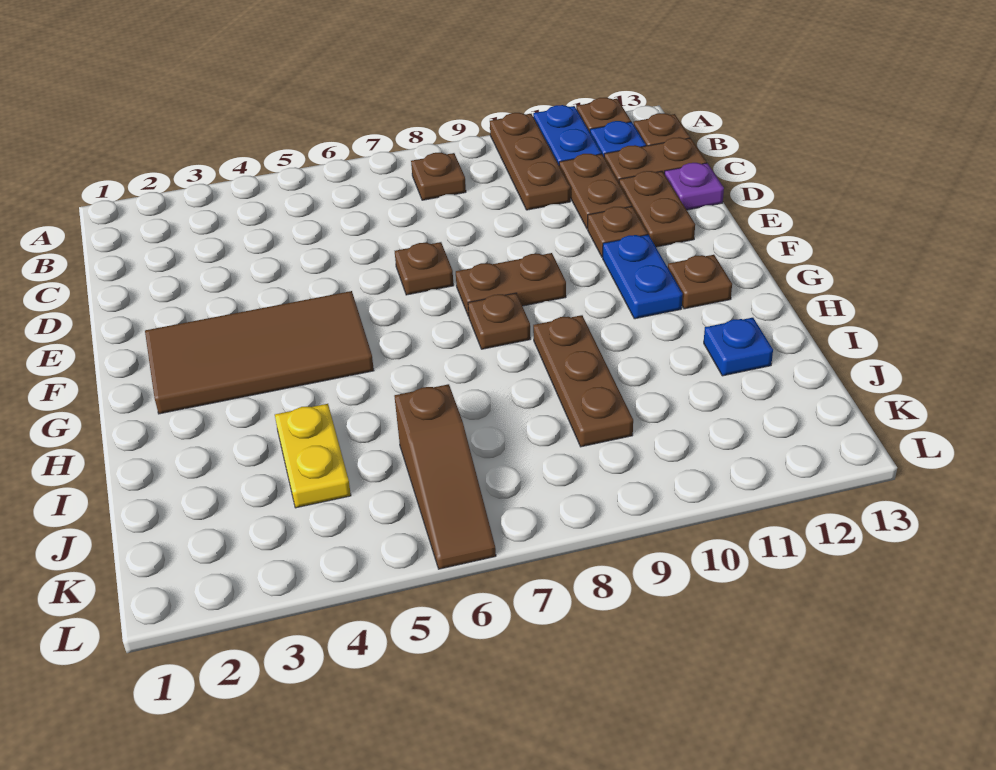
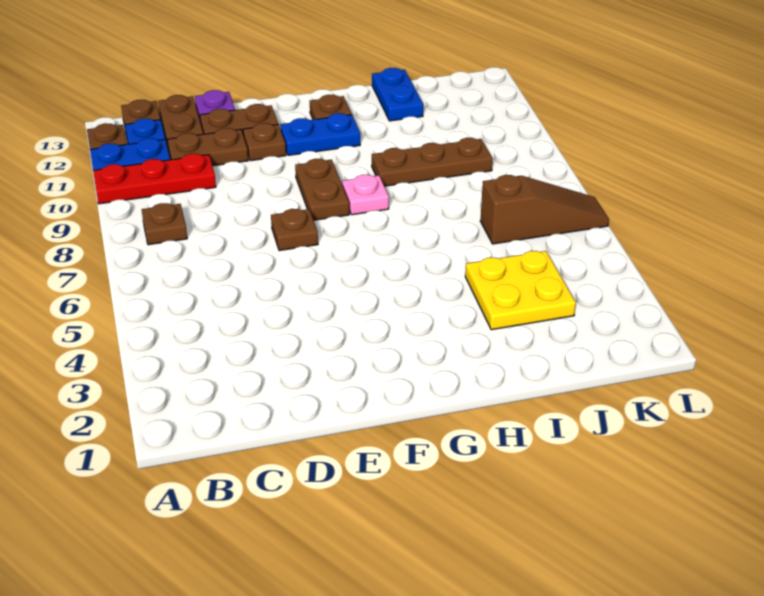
brown plate A10:C10 level 1 -> red plate A10:C10 level 1
brown tile F2:G5 level 1 -> none
brown plate G8 level 1 -> pink plate G8 level 1
yellow plate I4:J4 level 1 -> yellow plate I3:J4 level 1
blue plate I12 level 1 -> blue plate I12:I13 level 1

